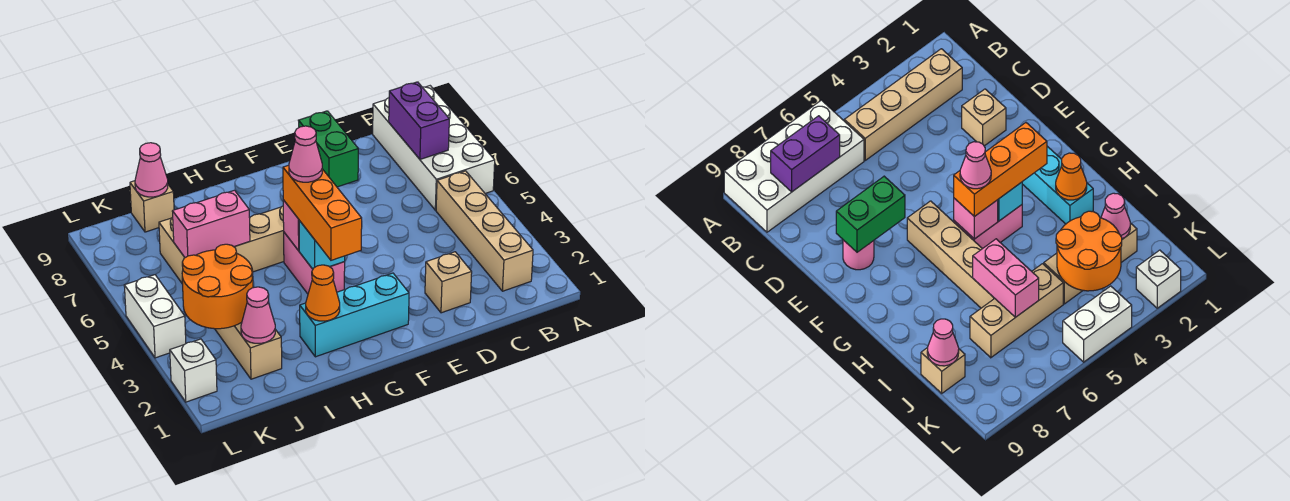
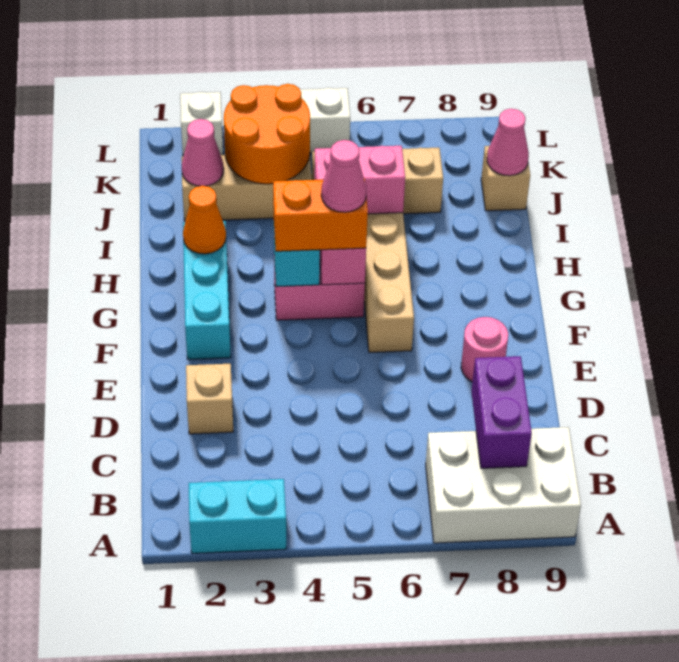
none -> cyan brick A2:A3 level 1
white brick A6:B9 level 1 -> white brick A7:B9 level 1
tan brick B2:B5 level 1 -> none
purple brick B7:B8 level 2 -> purple brick B8:C8 level 2
green brick E7:E8 level 2 -> none
orange brick G3:G5 level 3 -> orange brick G4:G5 level 3
pink brick I6:J6 level 2 -> pink brick I5:I6 level 2

